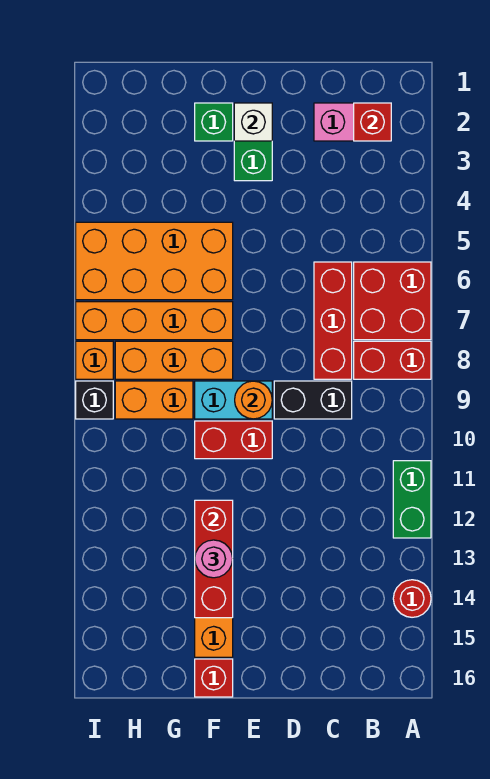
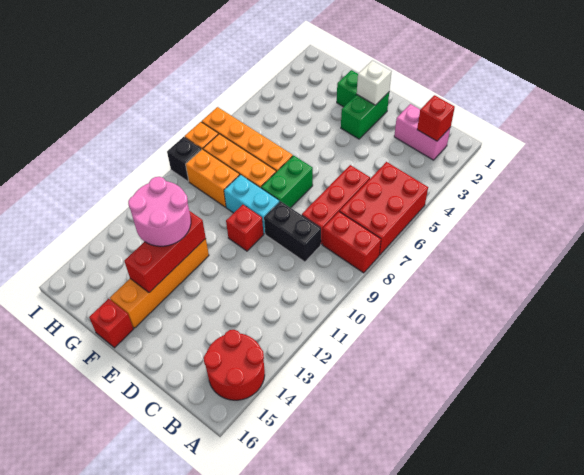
red brick A6:B7 level 1 -> red brick A5:B7 level 1
green brick A11:A12 level 1 -> green brick E7:E8 level 1
red round brick A14 level 1 -> red round brick A14:B15 level 1
orange round brick E9 level 2 -> none
red brick E10:F10 level 1 -> red brick E10 level 1
orange brick F5:I6 level 1 -> none
pink round brick F13 level 3 -> pink round brick F12:G13 level 3

